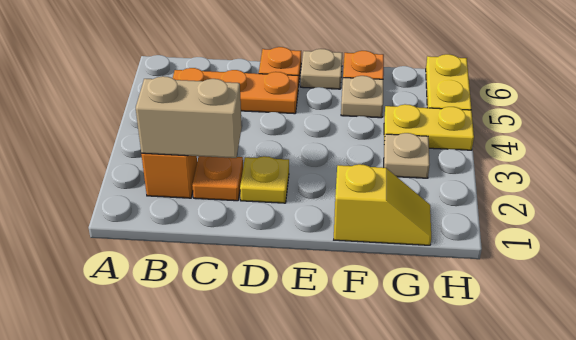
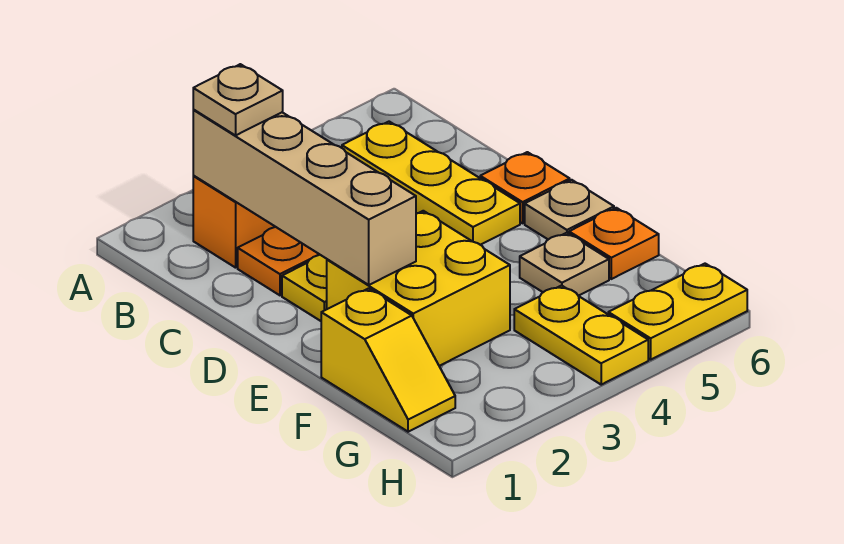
tan brick B2:C2 level 2 -> tan brick B2:E2 level 2
orange plate B5:D5 level 1 -> yellow plate B5:D5 level 1
none -> yellow brick E2:F3 level 1
tan plate G3 level 1 -> tan plate B2 level 3

